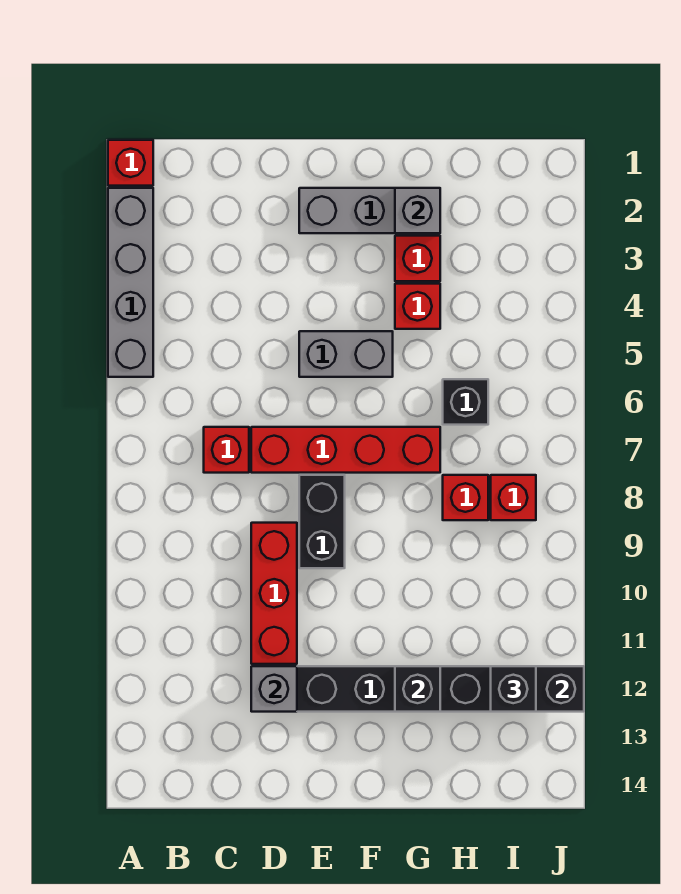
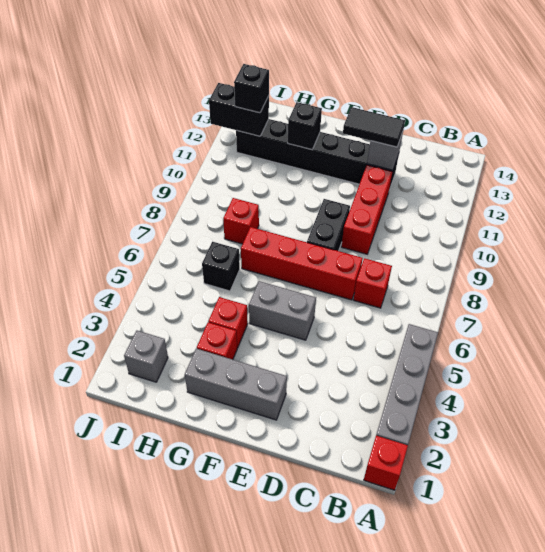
none -> black tile D12:E12 level 3
grey brick G2 level 2 -> grey brick I2 level 1
red brick I8 level 1 -> none

